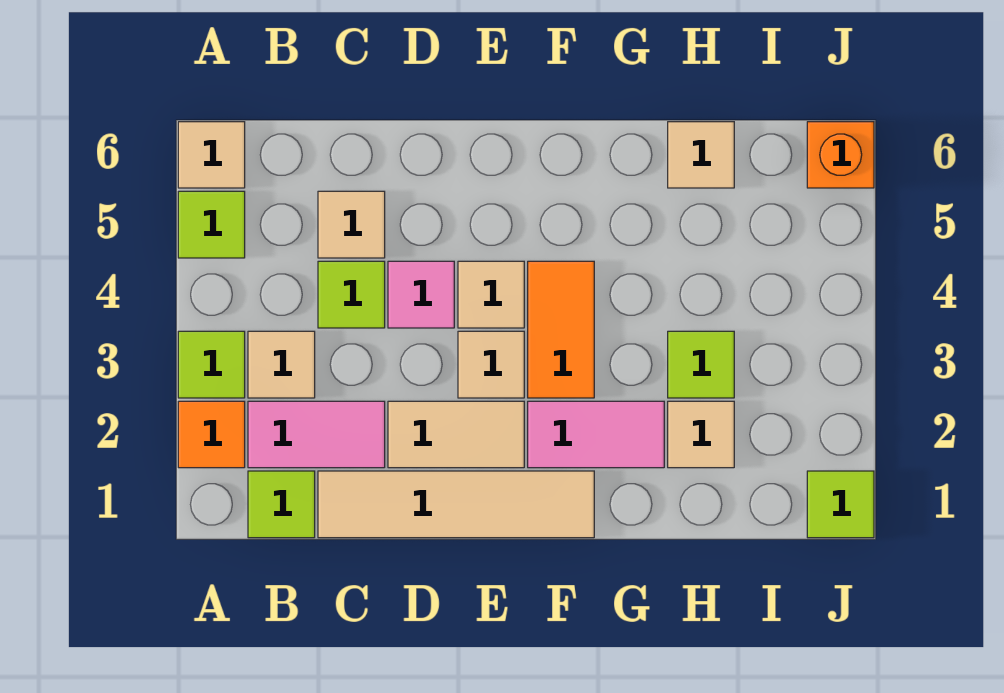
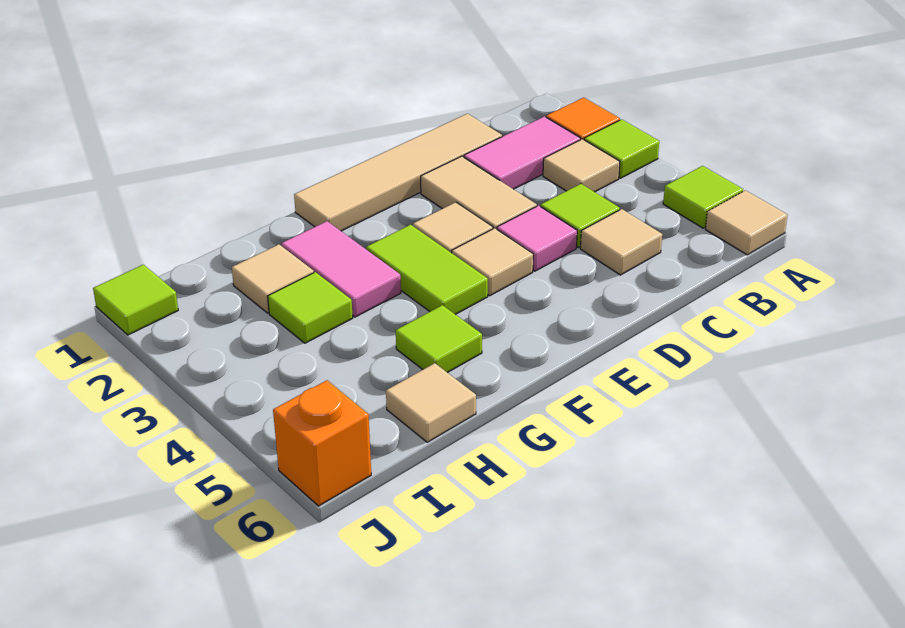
lime tile B1 level 1 -> lime tile G5 level 1
tan tile D2:E2 level 1 -> tan tile D2:D3 level 1
pink tile F2:G2 level 1 -> pink tile G2:G3 level 1
orange tile F3:F4 level 1 -> lime tile F3:F4 level 1

